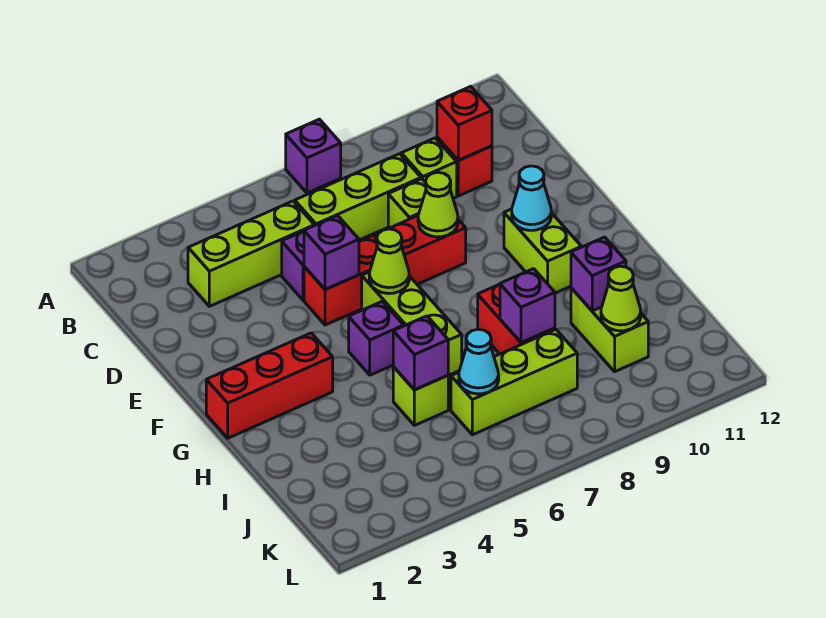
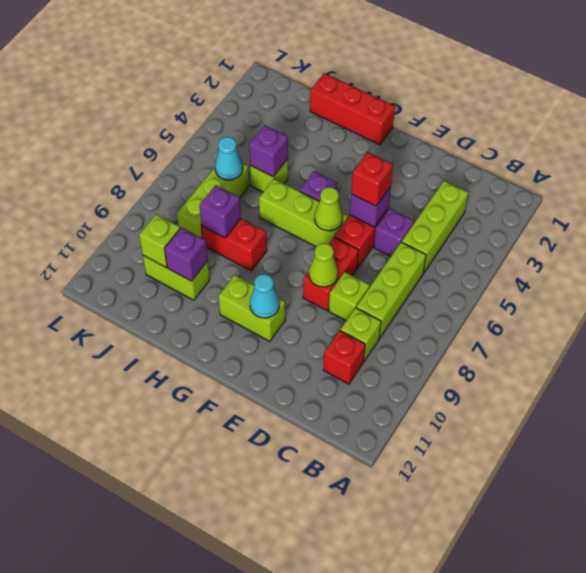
purple brick A7 level 1 -> none
red brick C10 level 2 -> red brick E5 level 3
red brick G1:G3 level 1 -> red brick G1:I1 level 1
lime cone J10 level 2 -> lime brick J10 level 2

